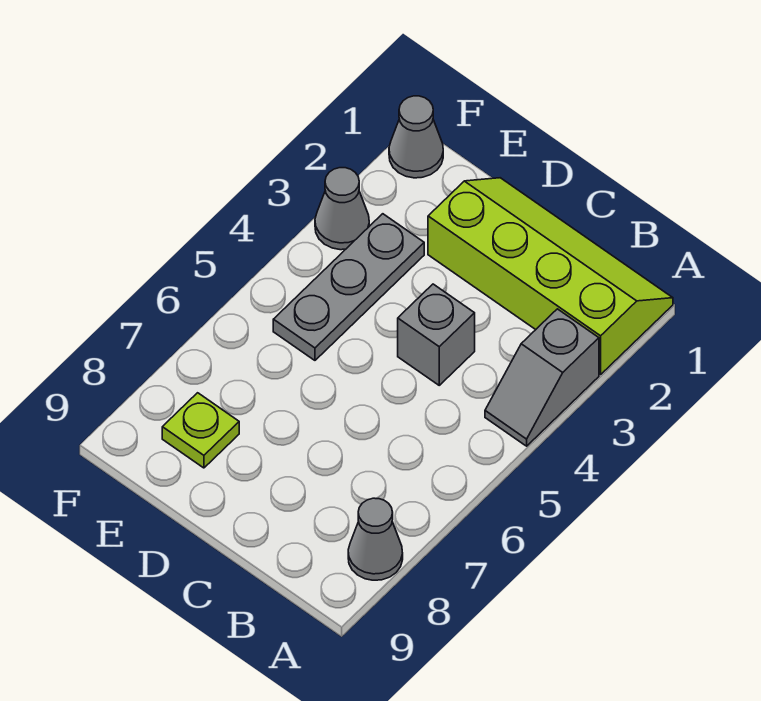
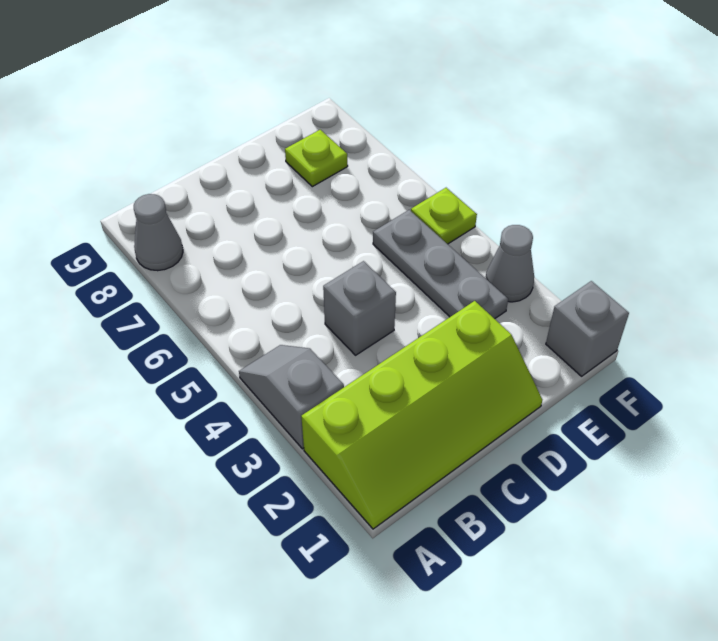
grey cone F1 level 1 -> grey brick F1 level 1
none -> lime plate F5 level 1

